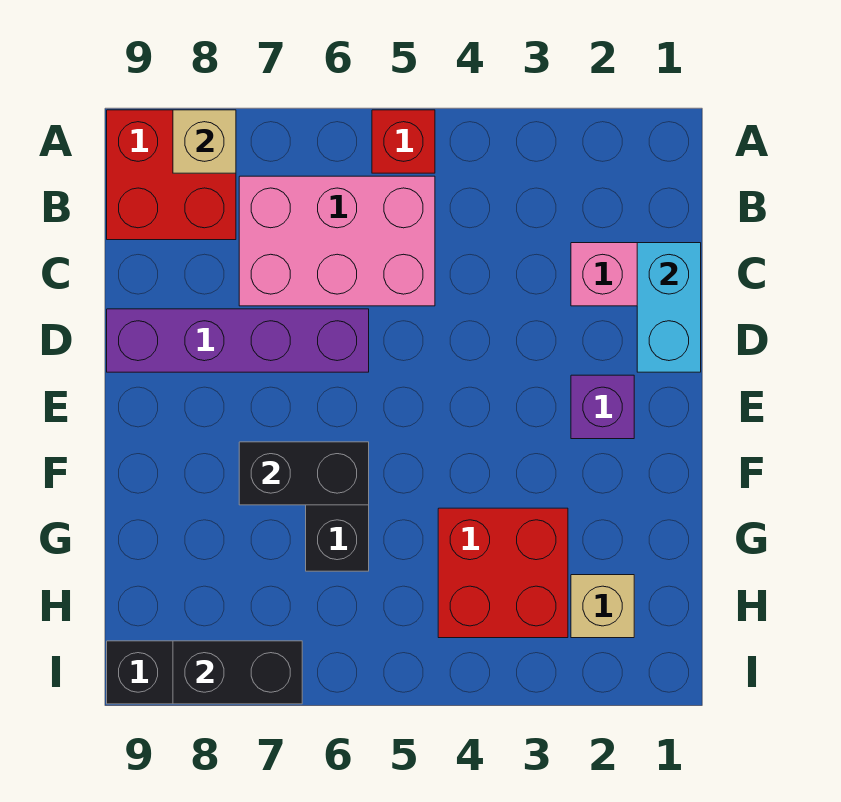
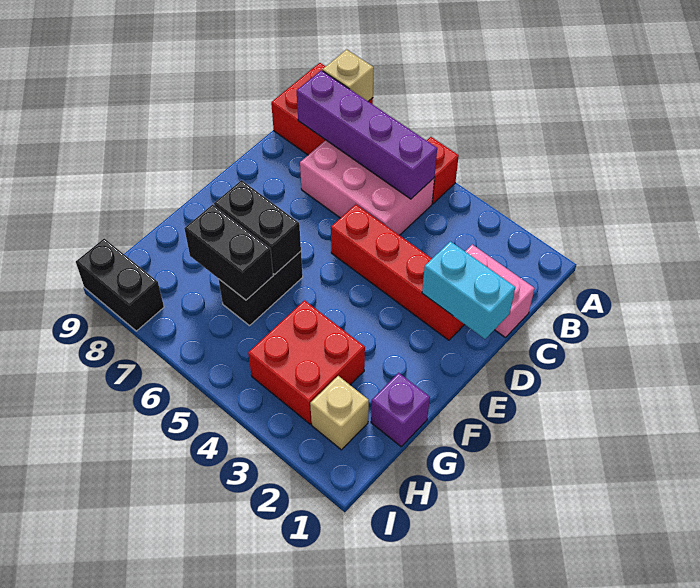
cyan brick C1:D1 level 2 -> cyan brick D1:D2 level 2
none -> red brick D2:D5 level 1
purple brick D6:D9 level 1 -> purple brick B5:B8 level 2
purple brick E2 level 1 -> purple brick G1 level 1
black brick I7:I8 level 2 -> black brick G6:G7 level 2

